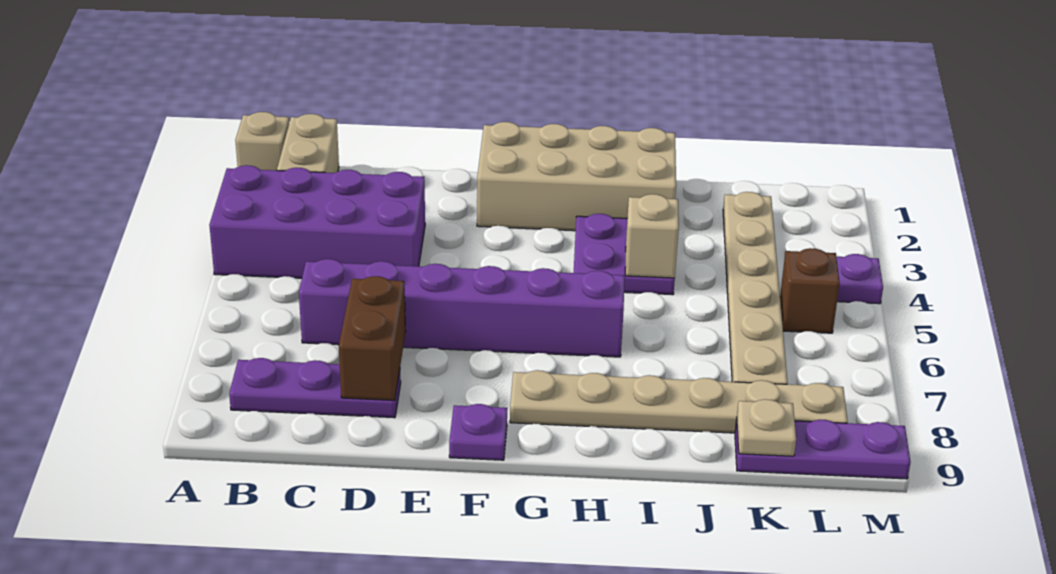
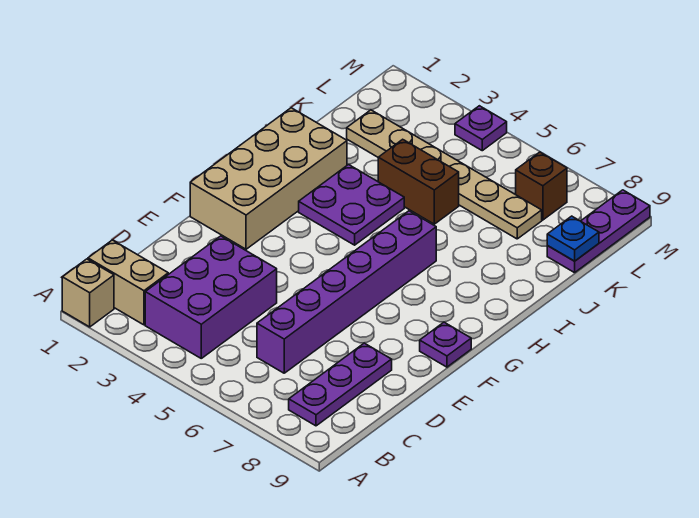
purple brick A3:D4 level 1 -> purple brick B3:D4 level 1
brown brick D7:D8 level 2 -> brown brick J4:J5 level 1
tan plate G8:L8 level 1 -> none
tan brick I4 level 2 -> none
tan plate K9 level 2 -> blue plate K9 level 2
brown brick L5 level 1 -> brown brick L7 level 1

